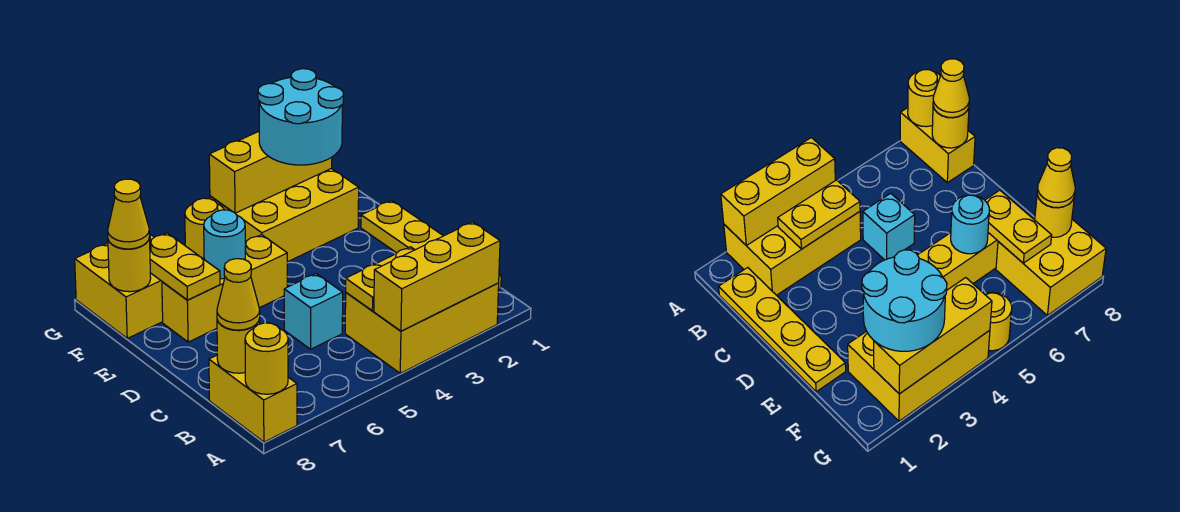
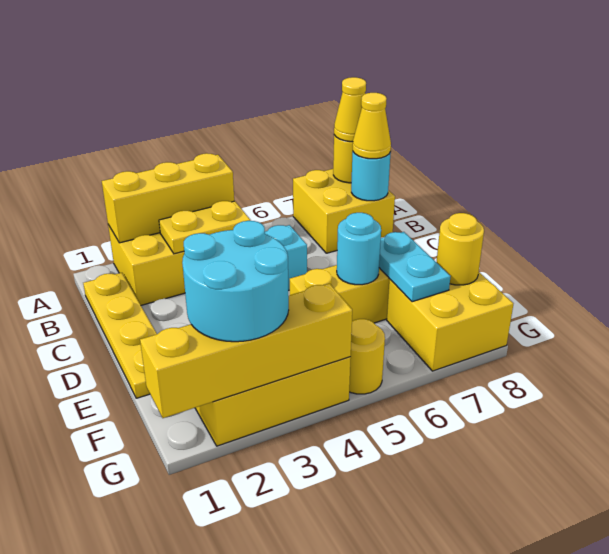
yellow brick A8:B8 level 1 -> yellow brick A7:B8 level 1
yellow round brick B8 level 2 -> cyan round brick B8 level 2
yellow plate E7:F7 level 2 -> cyan plate E7:F7 level 2
yellow cone F8 level 3 -> yellow cone A8 level 3
yellow brick G2:G4 level 2 -> yellow brick G1:G4 level 2

